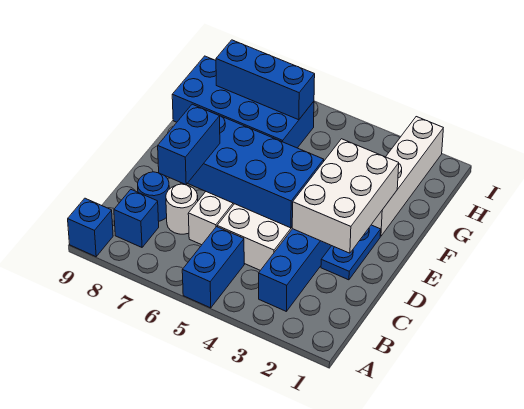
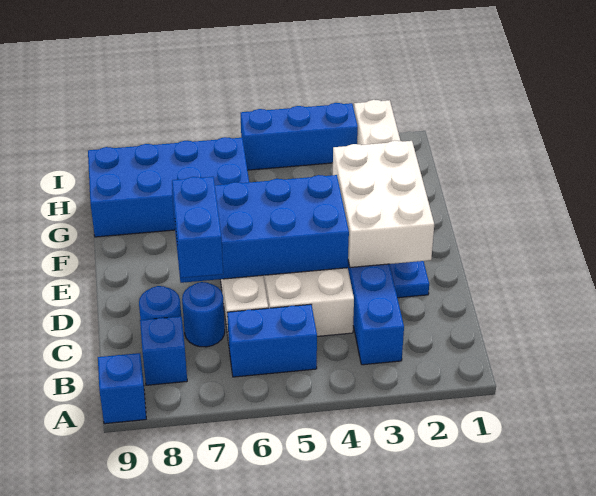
blue brick A5:B5 level 1 -> blue brick B5:B6 level 1
white round brick C7 level 1 -> blue round brick C7 level 1
blue brick H6:H8 level 2 -> blue brick I3:I5 level 1

